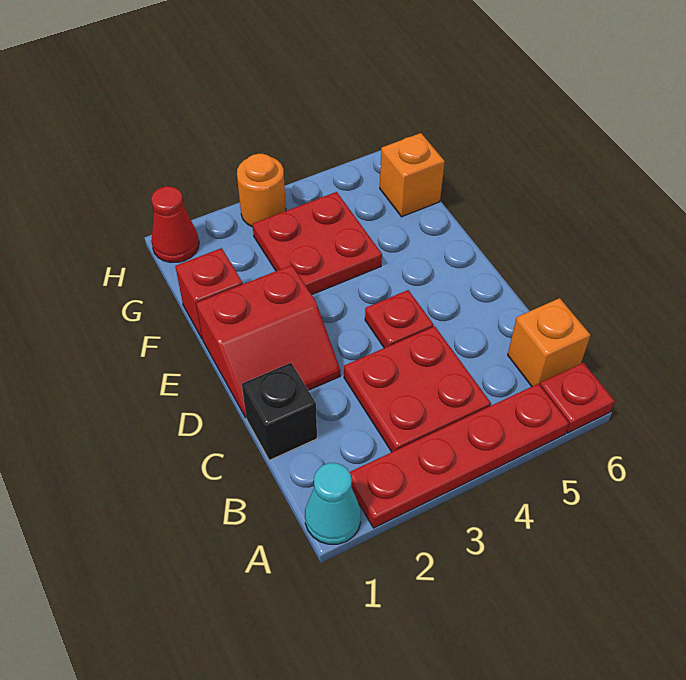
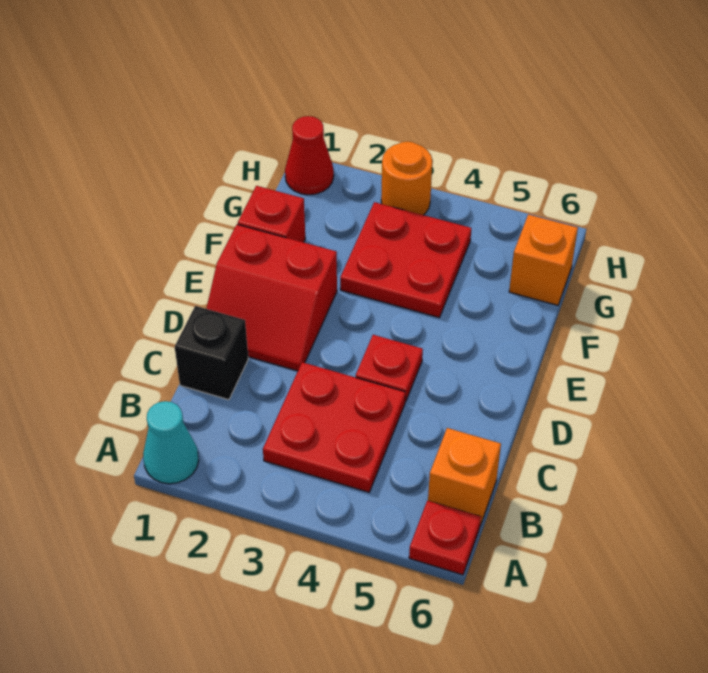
red plate A2:A5 level 1 -> none

